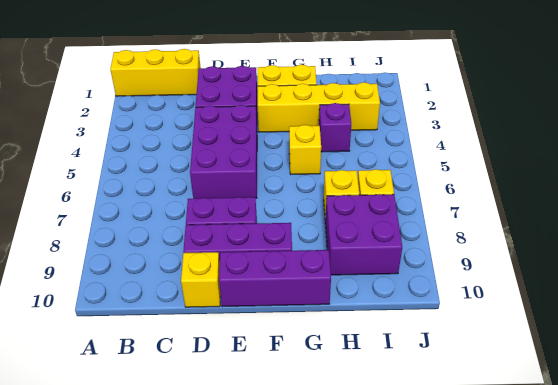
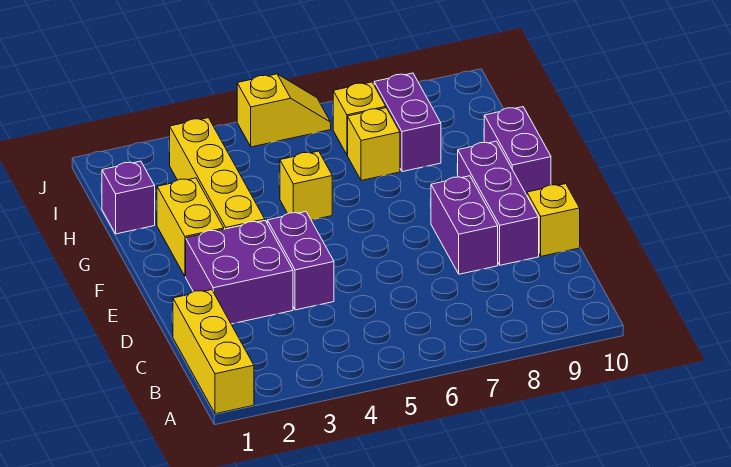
purple brick D4:E6 level 1 -> purple brick D4:E4 level 1
purple brick E10:G10 level 1 -> purple brick F10:G10 level 1
purple brick H4 level 1 -> purple brick H1 level 1
purple brick H8:I9 level 1 -> purple brick H8:I8 level 1
none -> yellow slope J5:J6 level 1 top 5

